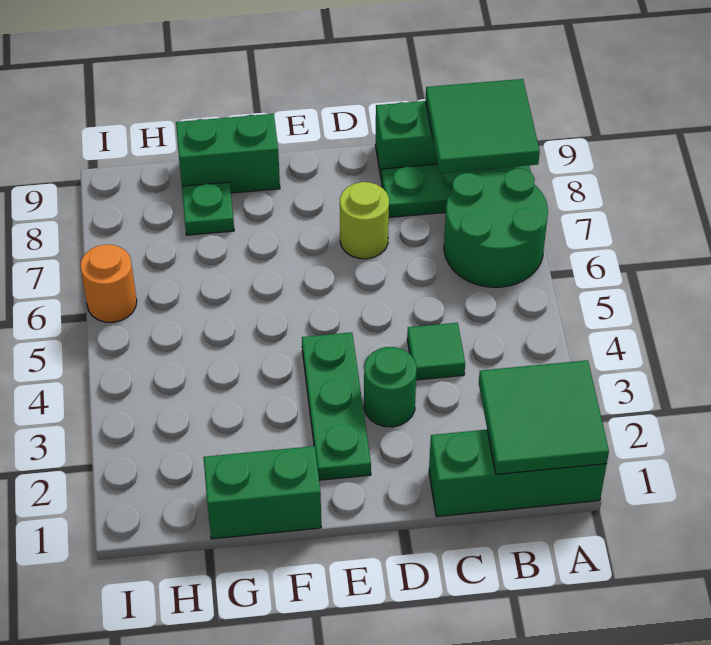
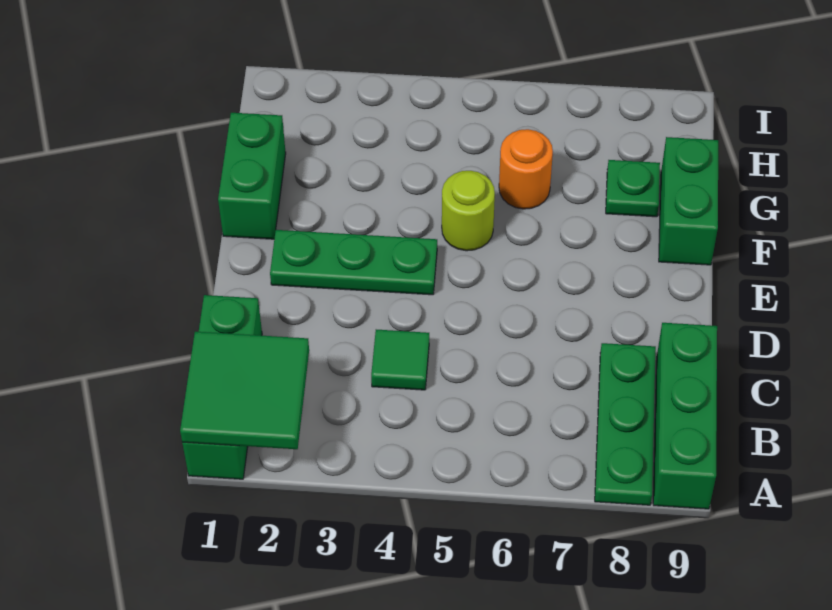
green round brick A6:B7 level 1 -> none
green tile A8:B9 level 2 -> none
green round brick D3 level 1 -> none
lime round brick D7 level 1 -> lime round brick F5 level 1
orange round brick I6 level 1 -> orange round brick G6 level 1

